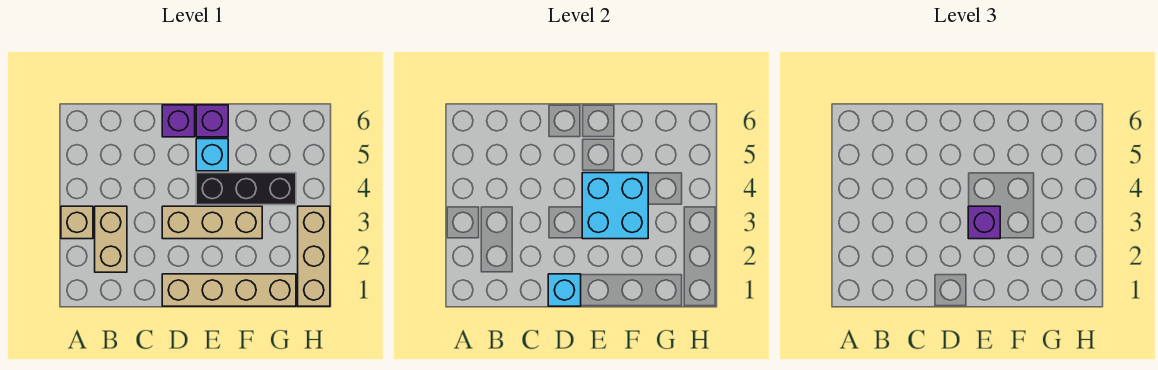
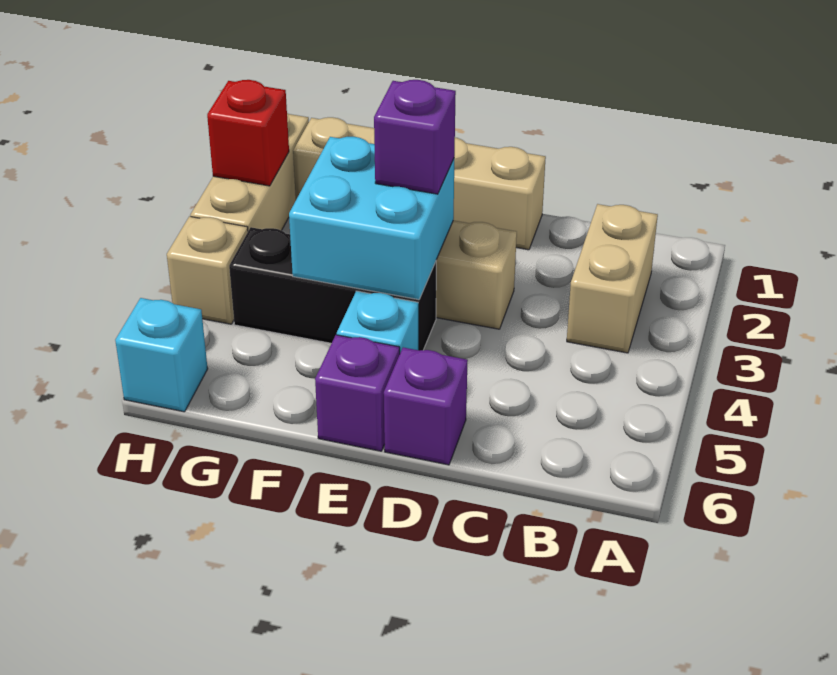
tan brick A3 level 1 -> tan brick H4 level 1
cyan brick D1 level 2 -> cyan brick H6 level 1
none -> red brick H2 level 2

